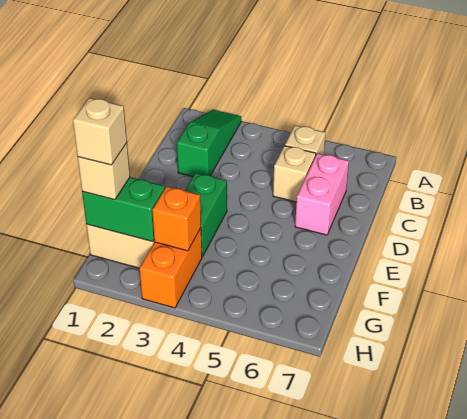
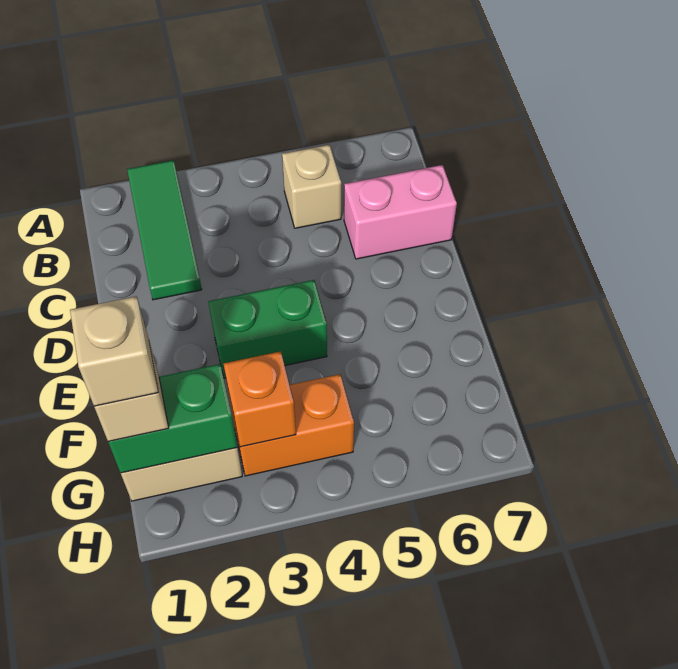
green slope A2:C2 level 1 top C -> green tile A2:C2 level 1
tan brick C5 level 1 -> none
pink brick C6:D6 level 1 -> pink brick C6:C7 level 1
green brick E3:F3 level 1 -> green brick E3:E4 level 1
orange brick G3:H3 level 1 -> orange brick G3:G4 level 1

